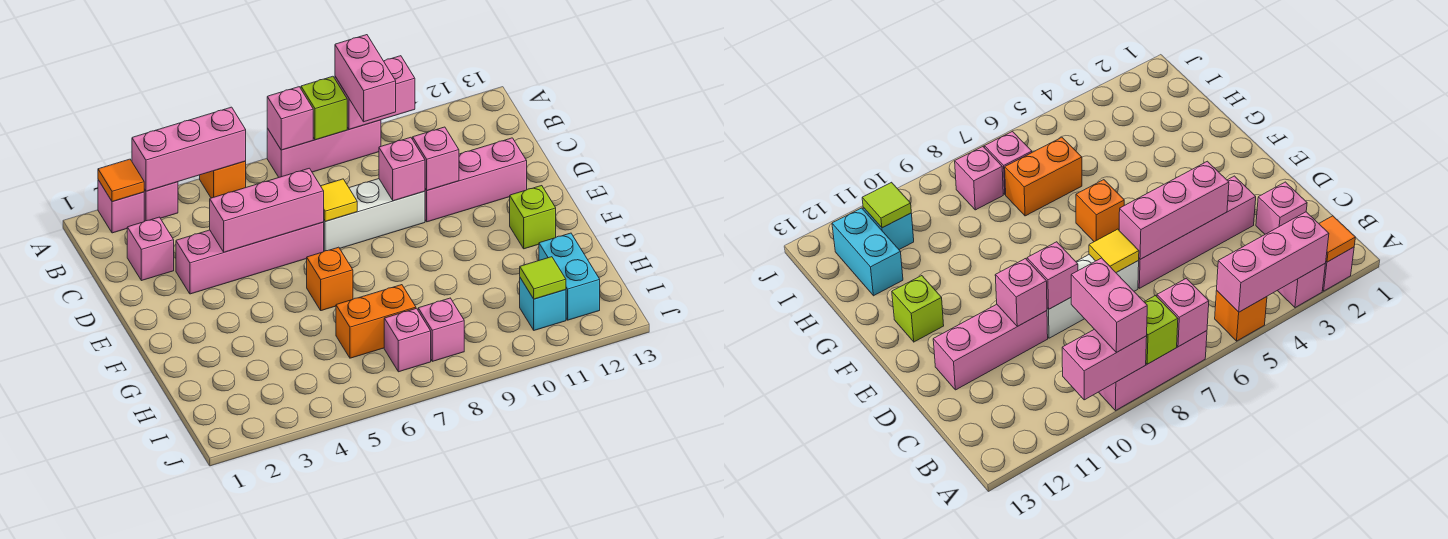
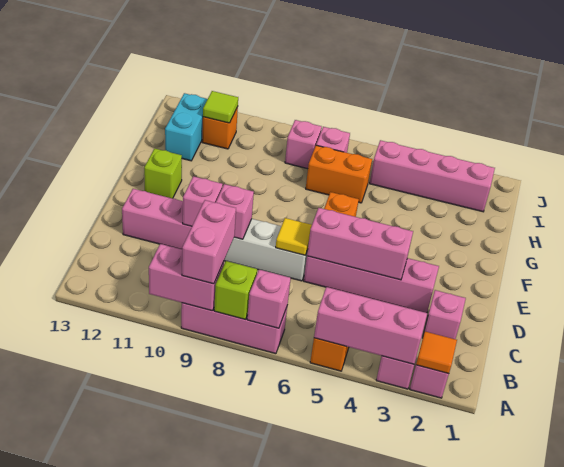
none -> pink brick I2:I5 level 1
cyan brick I11 level 1 -> orange brick I11 level 1

